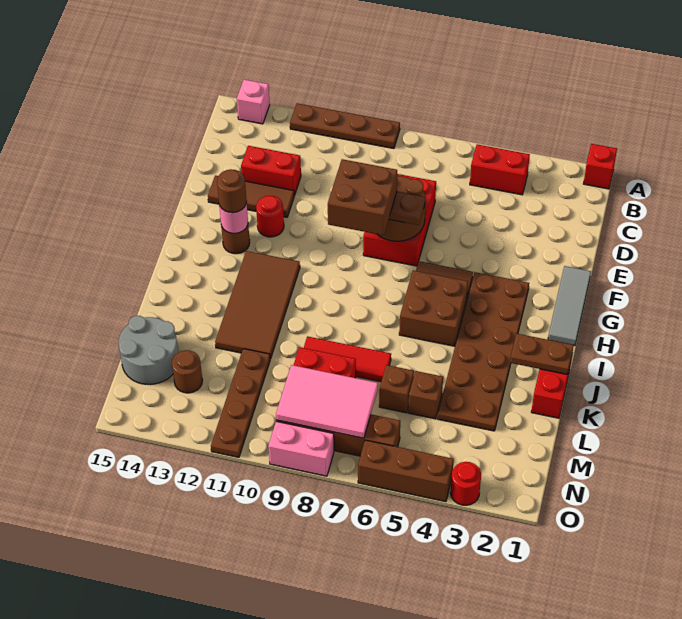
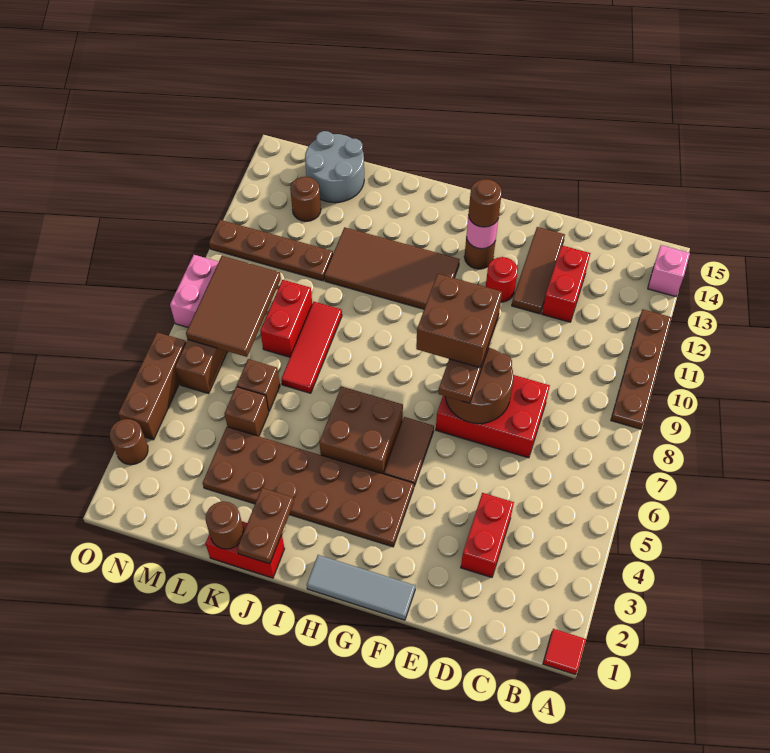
red brick A1 level 1 -> red tile A1 level 1
red brick B4:B5 level 1 -> red brick D3:D4 level 1
none -> brown round brick K1 level 2
pink tile M7:N9 level 2 -> brown tile M7:N9 level 2
red round brick O3 level 1 -> brown round brick O3 level 1

